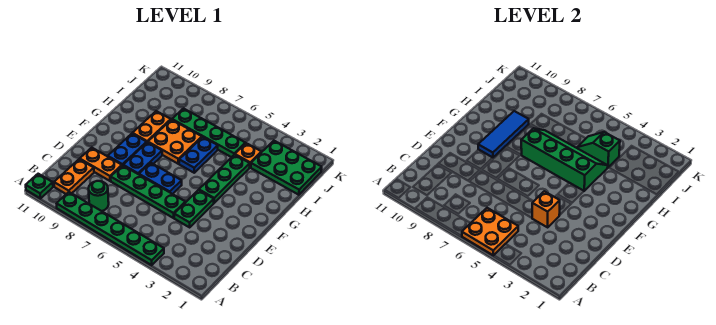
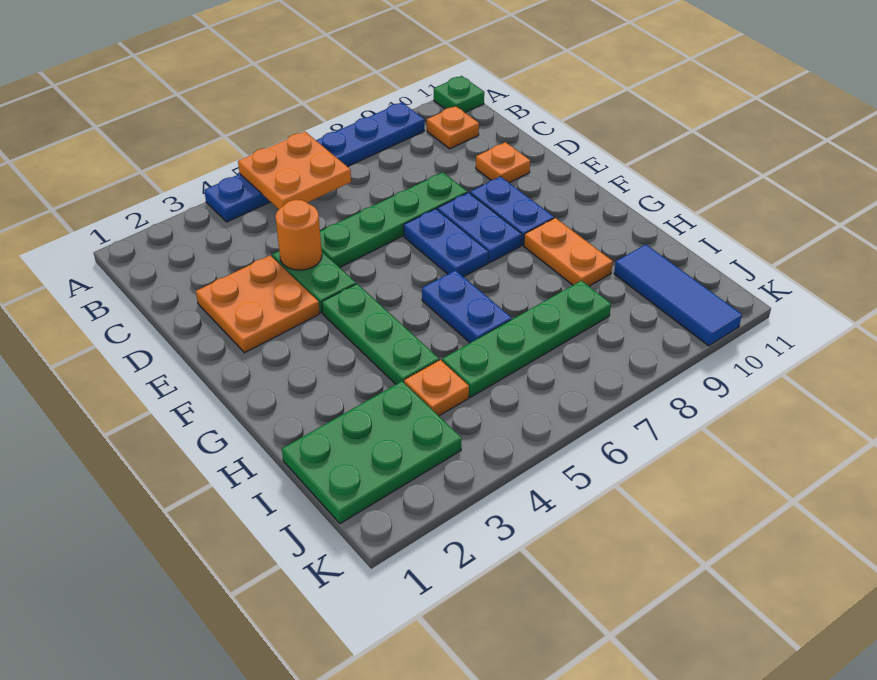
green plate A4:A9 level 1 -> blue plate A4:A9 level 1
green round brick B8 level 1 -> none
orange plate B10:C10 level 1 -> orange plate B10 level 1
orange brick D4 level 2 -> orange round brick D4 level 2
orange plate D9:D10 level 1 -> orange plate D10 level 1
blue plate E6:E7 level 1 -> blue plate E7:F7 level 1
blue tile F9:H9 level 2 -> blue tile I10:K10 level 1
green slope G4:H7 level 2 top G -> none
orange plate G7:H8 level 1 -> orange plate D2:E3 level 1
green slope I4:I5 level 2 top 4 -> none

